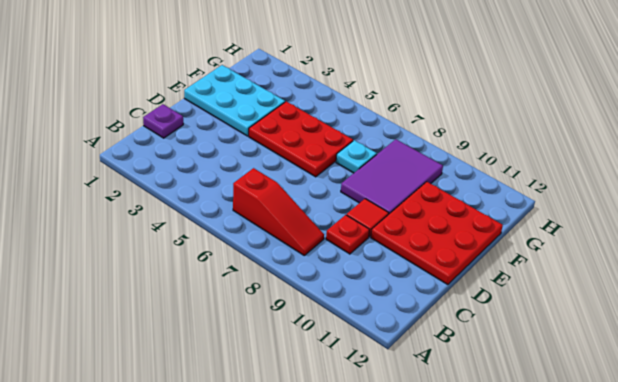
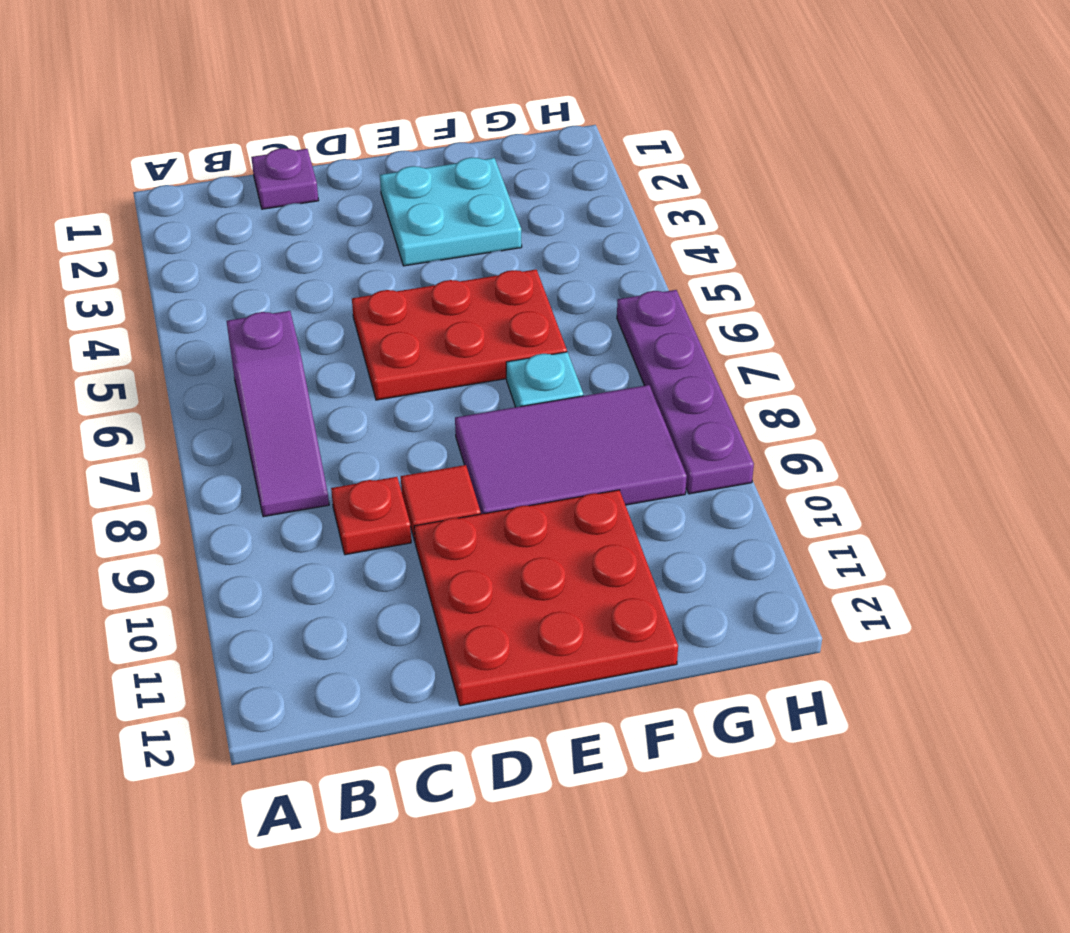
red slope B6:B8 level 1 top 6 -> purple slope B6:B8 level 1 top 6
cyan plate E1:F3 level 1 -> cyan plate E2:F3 level 1
red plate E4:F6 level 1 -> red plate D5:F6 level 1
none -> purple plate H6:H9 level 1

